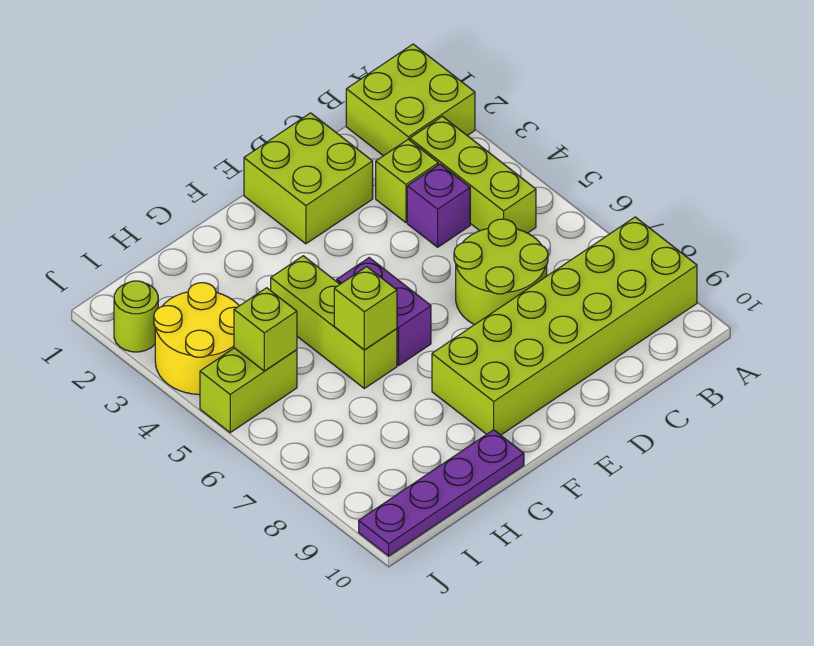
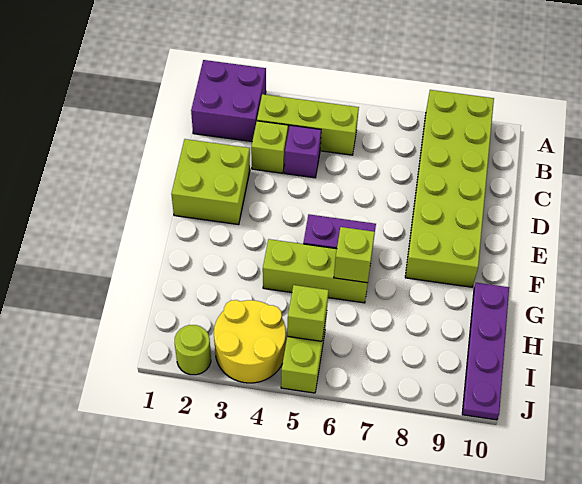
lime brick A1:B2 level 1 -> purple brick A1:B2 level 1
lime round brick C6:D7 level 1 -> none

